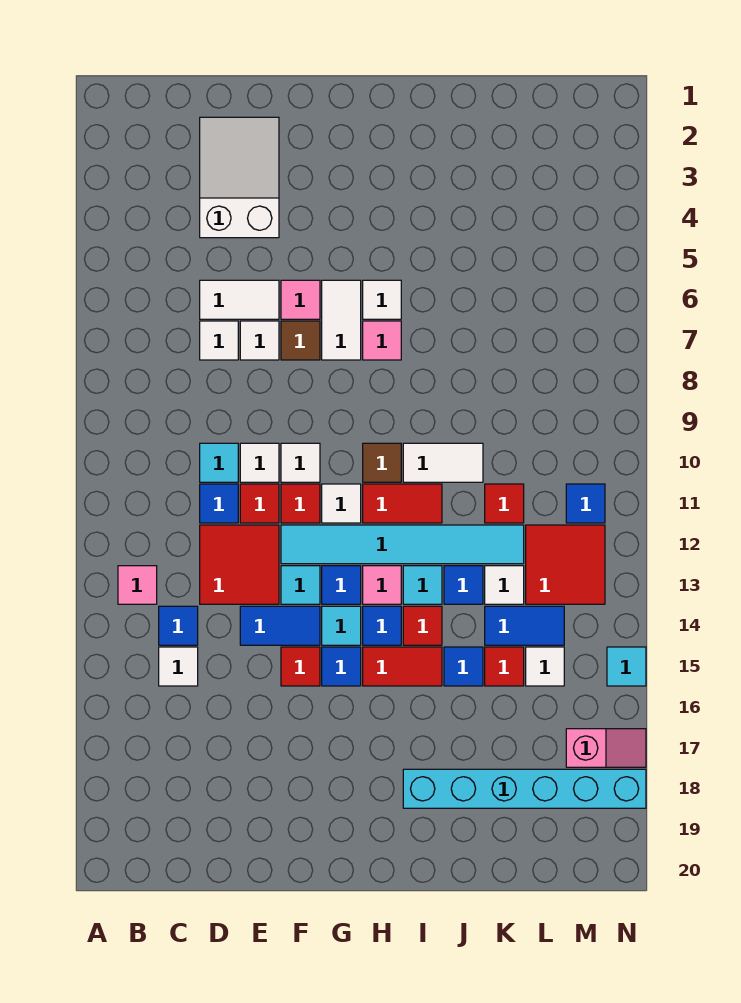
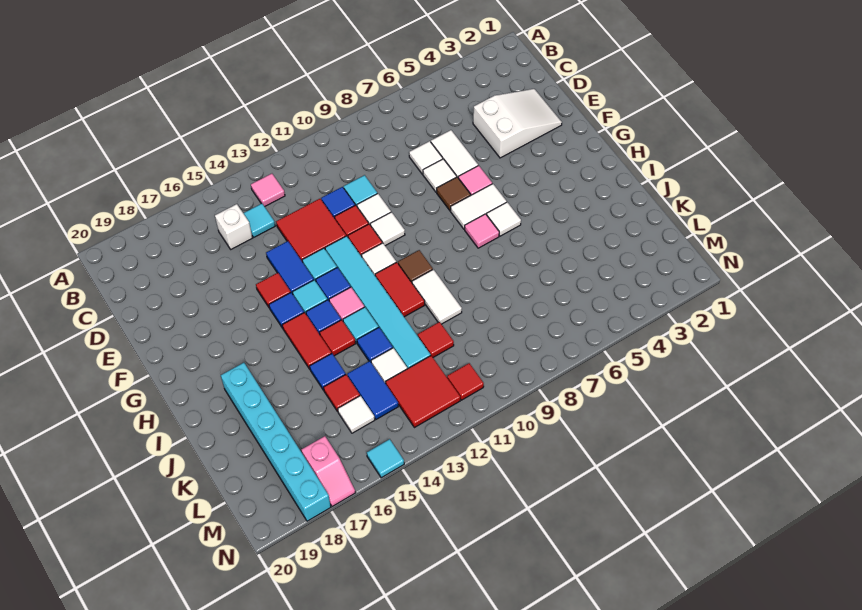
blue tile C14 level 1 -> cyan tile C14 level 1
white tile C15 level 1 -> white brick C15 level 1
blue tile M11 level 1 -> red tile M11 level 1

